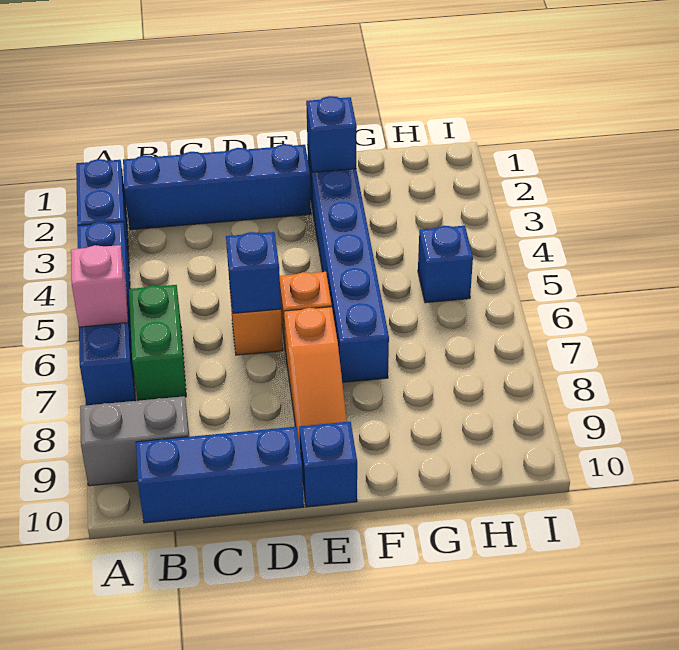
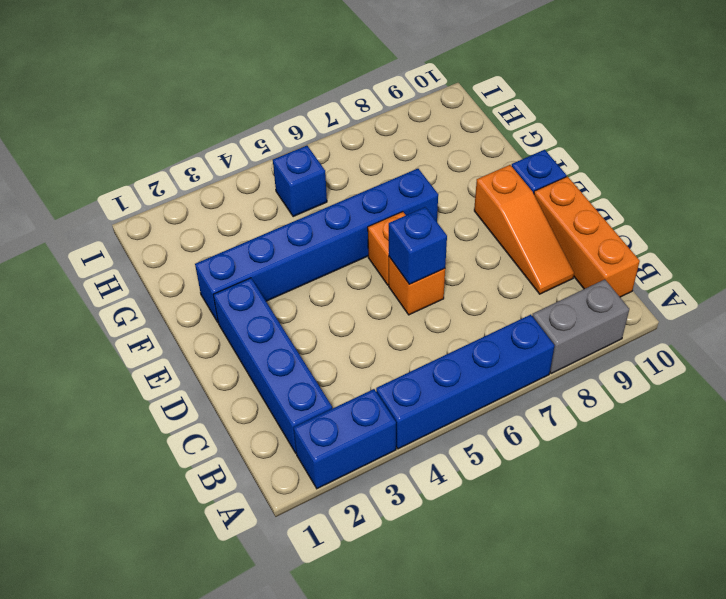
pink brick A6 level 2 -> none
grey brick A9:B9 level 1 -> grey brick A8:A9 level 1
green brick B6:B7 level 1 -> none
blue brick B10:D10 level 1 -> orange brick B10:D10 level 1
orange slope E7:E9 level 1 top 7 -> orange slope C9:E9 level 1 top E
blue brick F2 level 2 -> none

